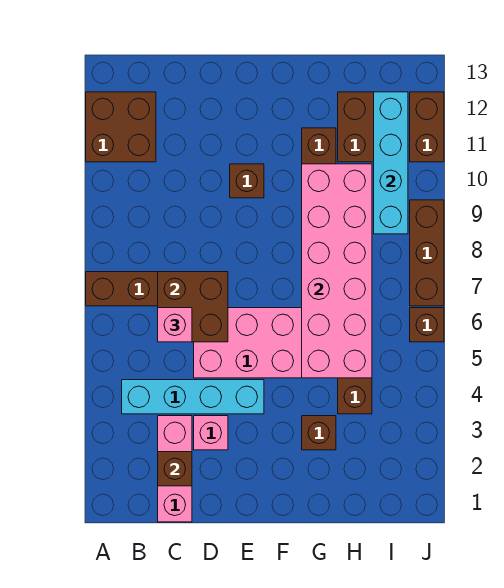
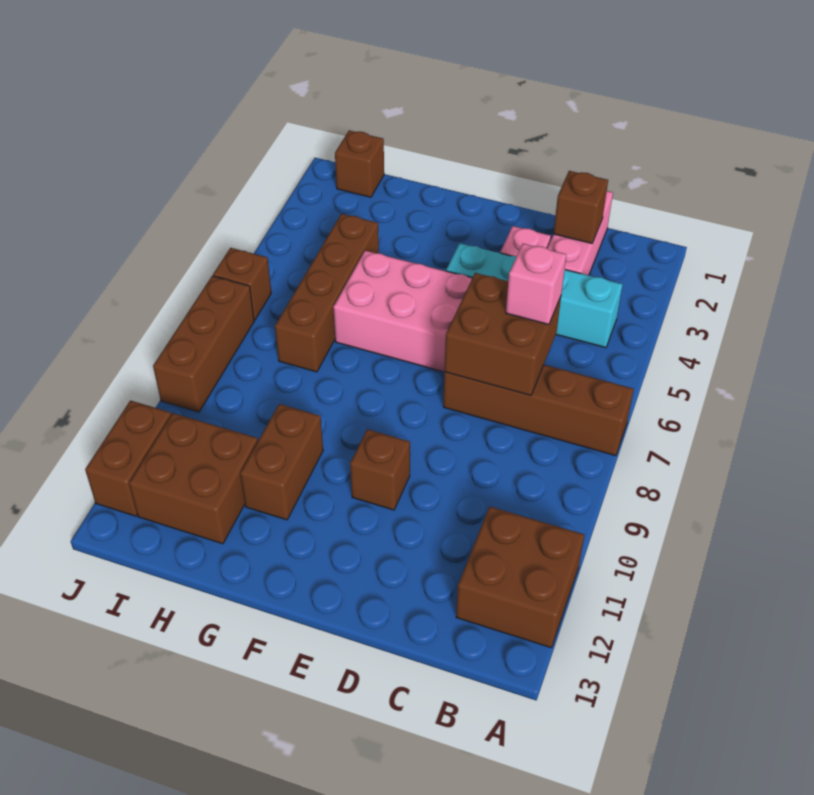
brown brick G3 level 1 -> brown brick I1 level 1
pink brick G5:H10 level 2 -> none
cyan brick I9:I12 level 2 -> none

